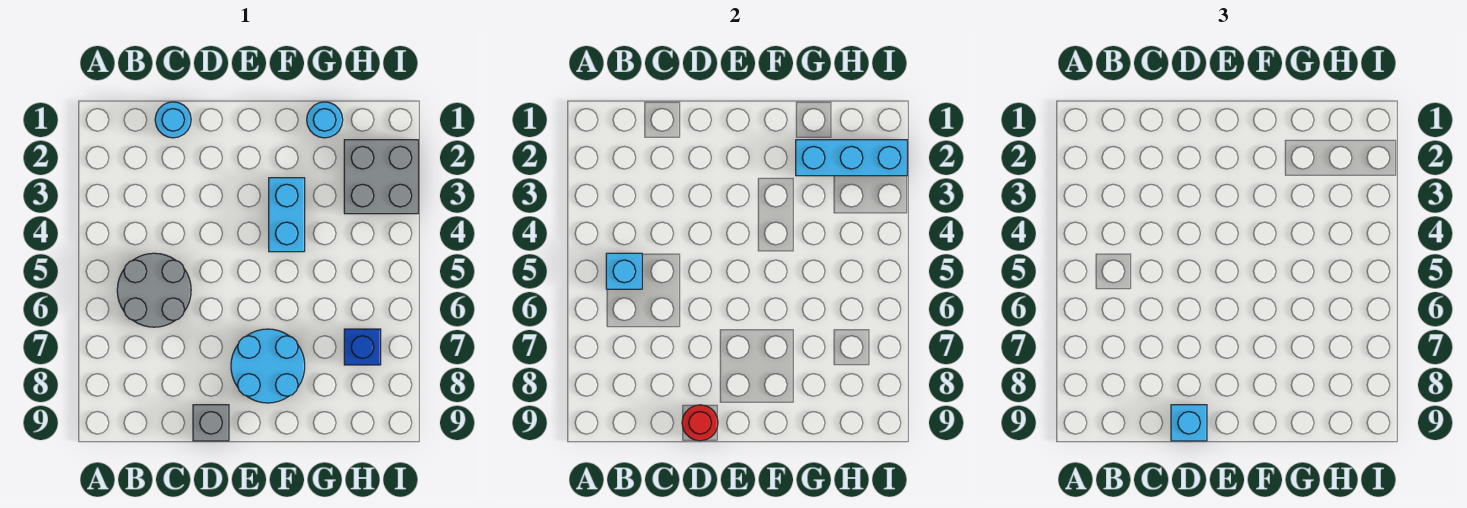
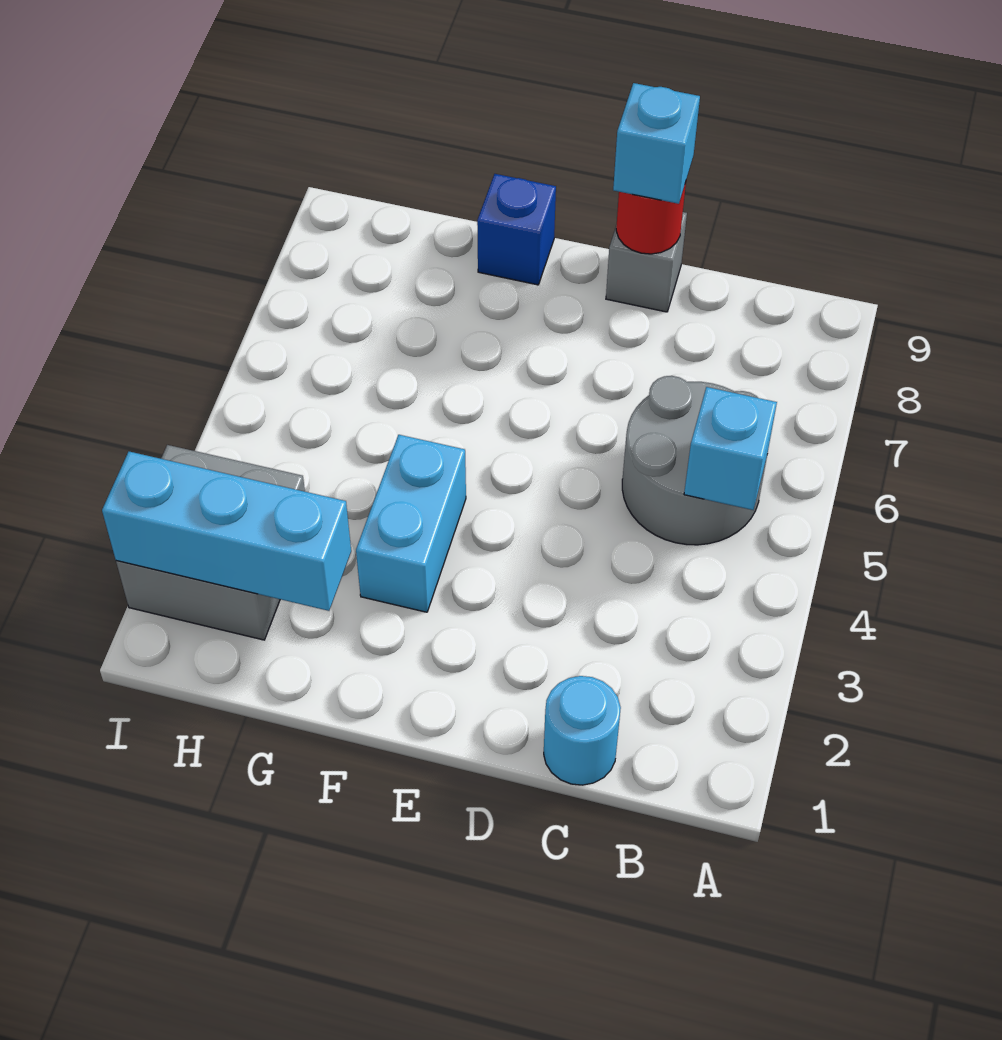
cyan round brick E7:F8 level 1 -> none
cyan round brick G1 level 1 -> none
blue brick H7 level 1 -> blue brick F9 level 1

